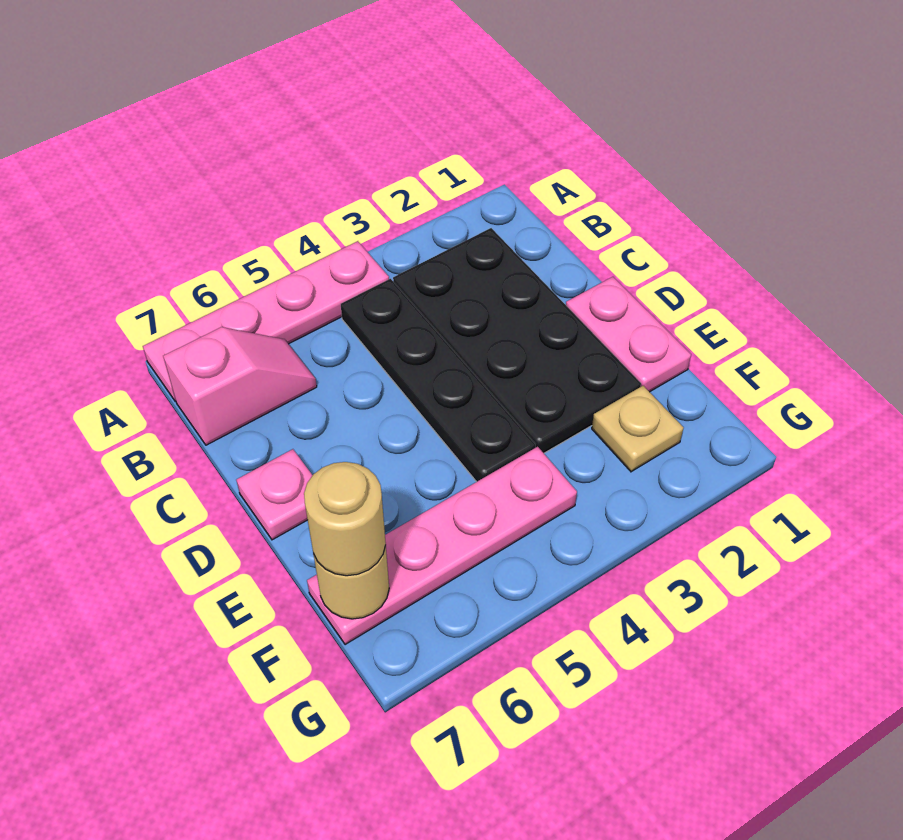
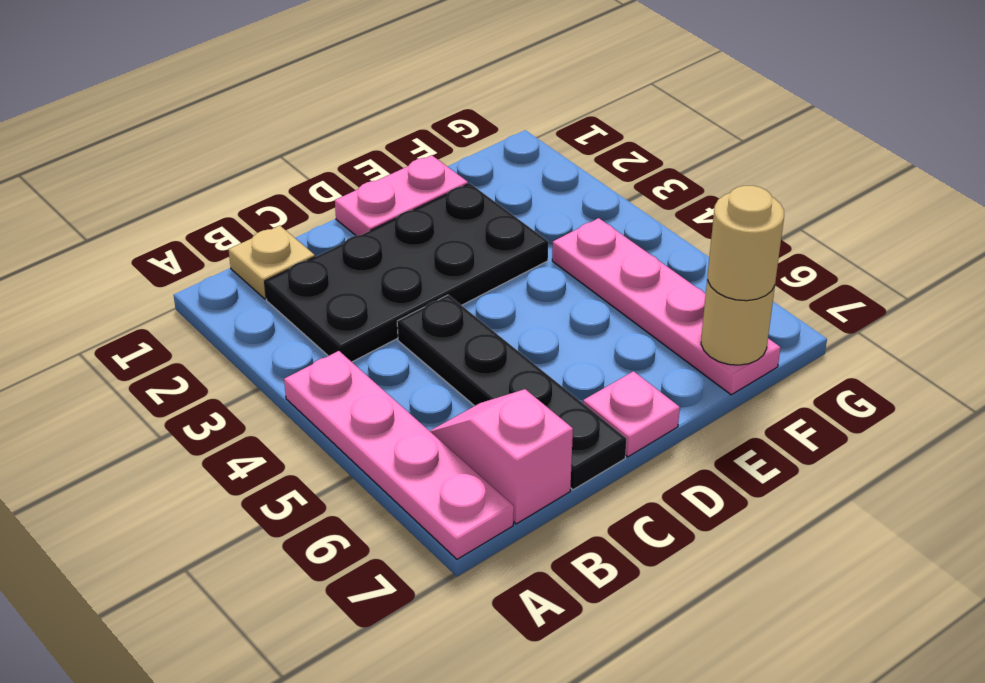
black plate B4:E4 level 1 -> black plate C4:C7 level 1
tan plate F2 level 1 -> tan plate B1 level 1

